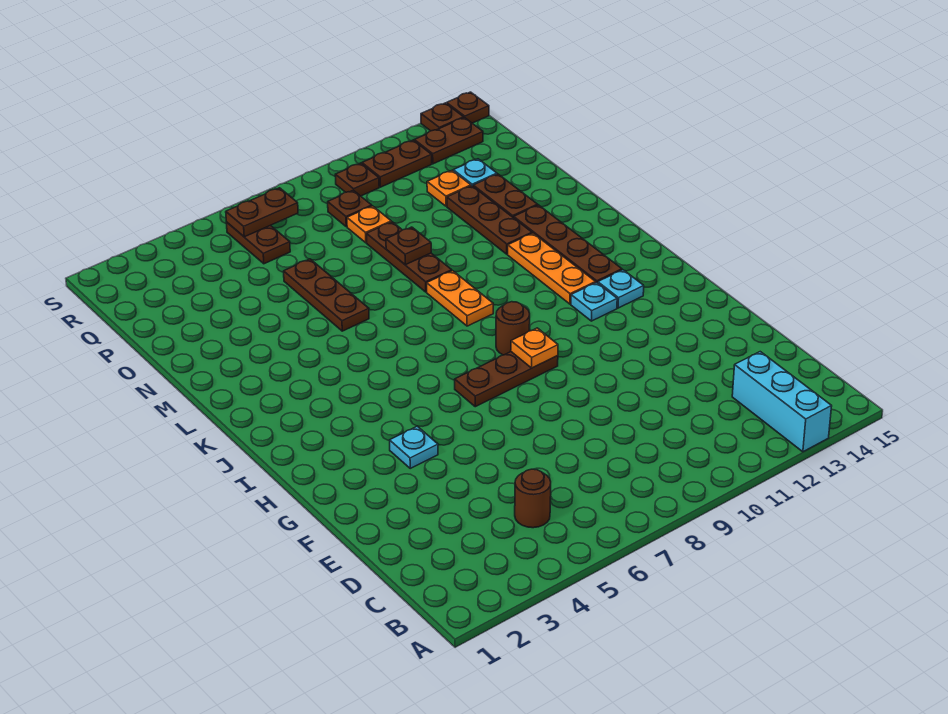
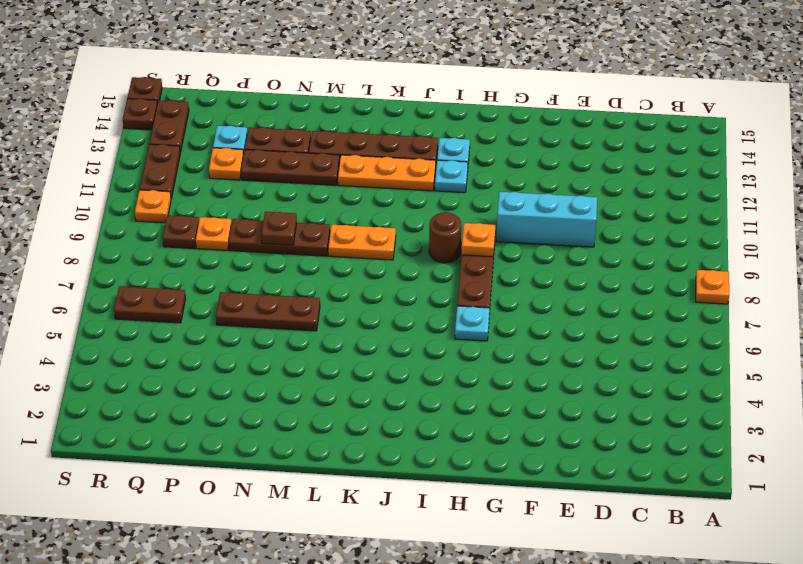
none -> orange plate A8 level 1
cyan brick A13:C13 level 1 -> cyan brick E10:G10 level 1
brown round brick C5 level 1 -> none
cyan plate G4 level 1 -> cyan plate H6 level 1
brown plate R6:R7 level 2 -> none
brown plate R10 level 1 -> orange plate R10 level 1

